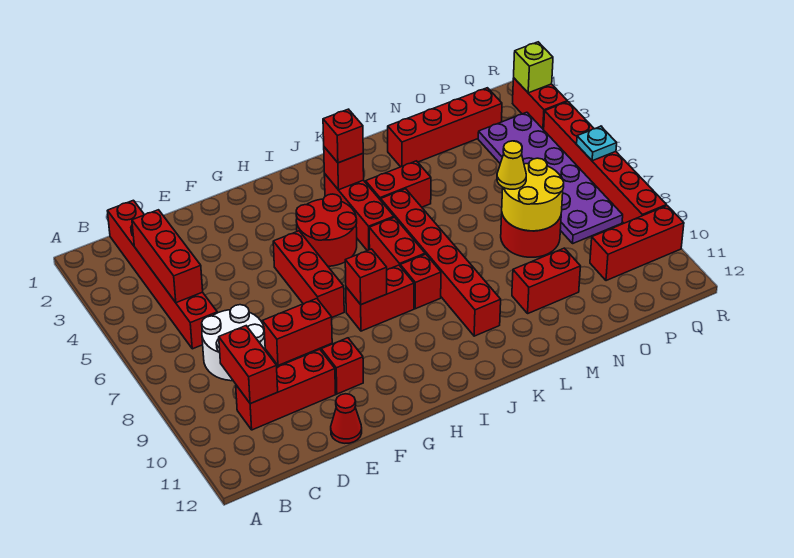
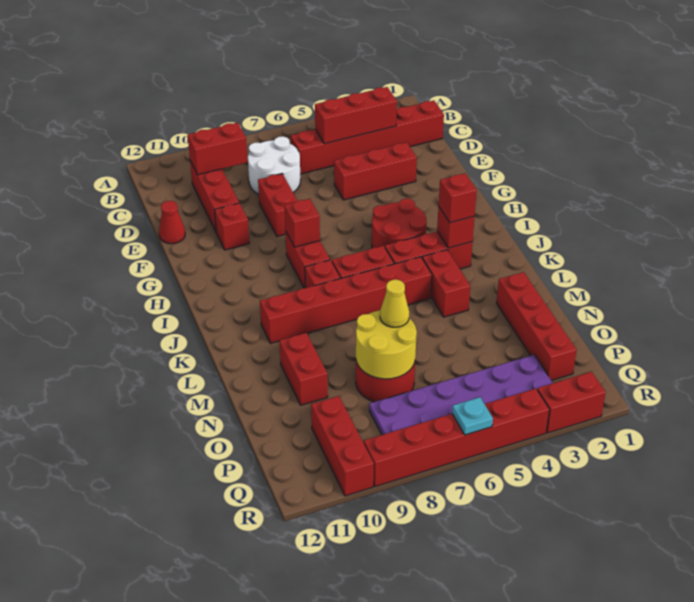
red brick G5:G7 level 1 -> red brick E3:E5 level 1
lime brick R2 level 2 -> none

